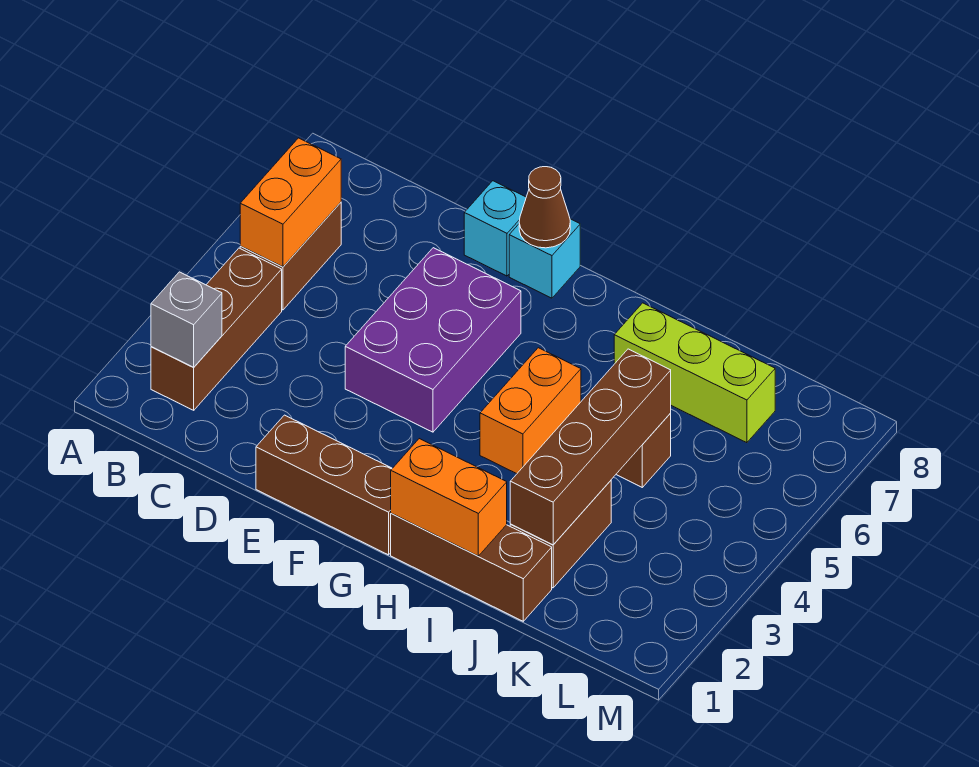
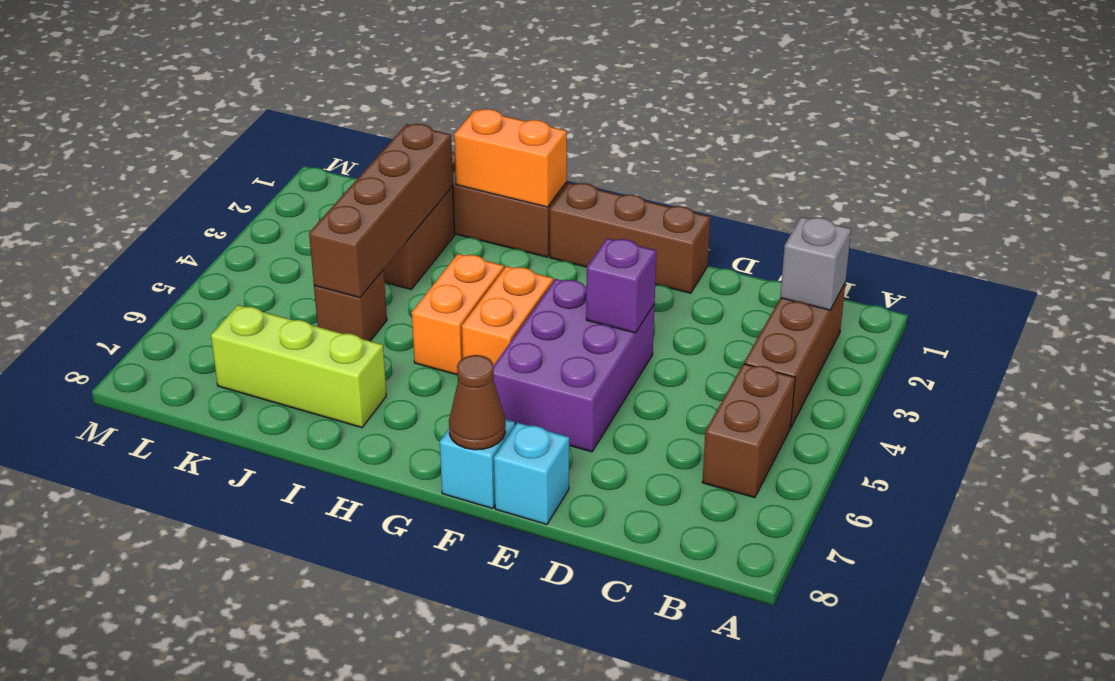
orange brick B5:B6 level 2 -> orange brick G4:G5 level 1
none -> purple brick E4 level 2

